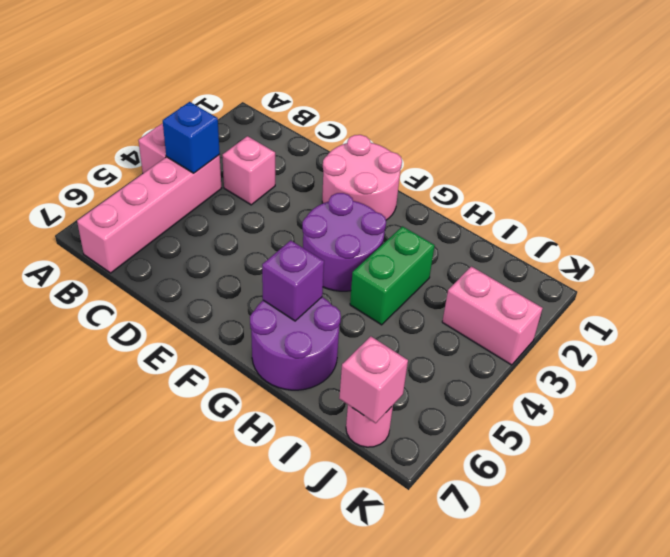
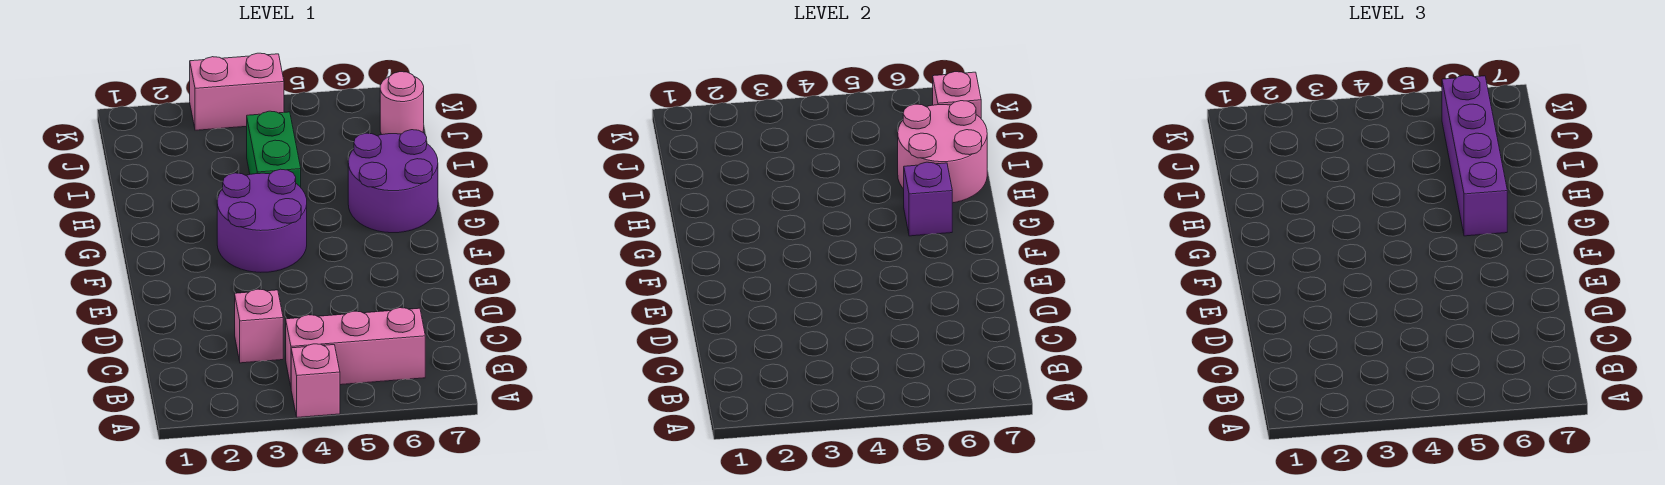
pink brick B4:B7 level 1 -> pink brick B4:B6 level 1
blue brick B4 level 2 -> none
pink round brick E1:F2 level 1 -> pink round brick H6:I7 level 2
none -> purple brick G6:J6 level 3
green brick H3:H4 level 1 -> green brick H4:I4 level 1
pink brick J3:K3 level 1 -> pink brick K3:K4 level 1

